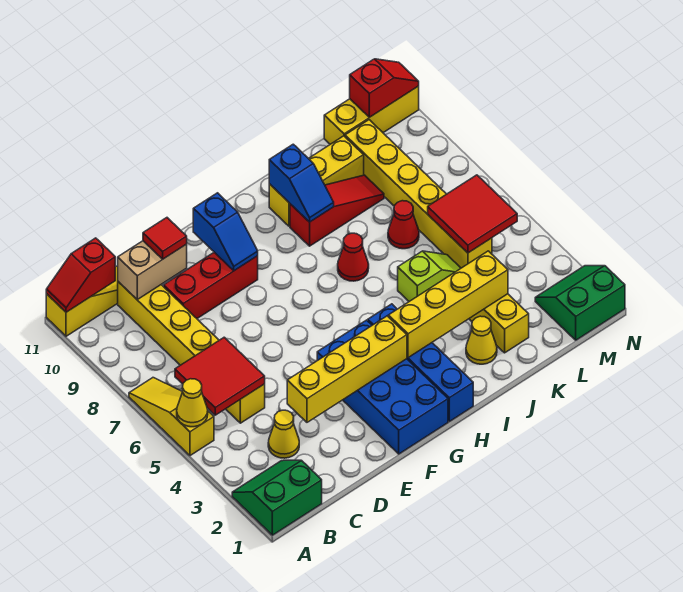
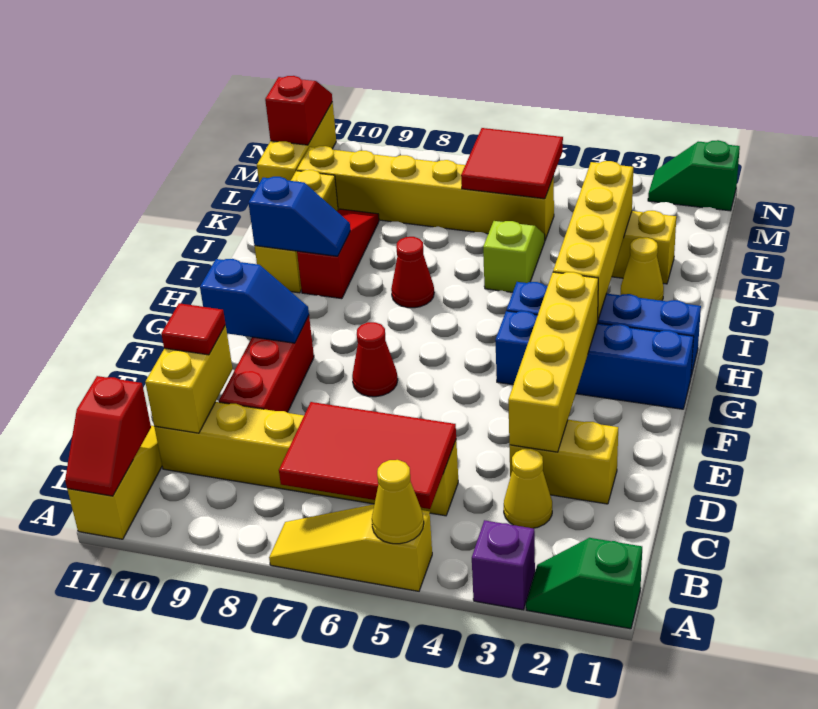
green slope A1:B2 level 1 top 1 -> green slope A1:A2 level 1 top 1
none -> purple brick A3 level 1
red tile B5:C6 level 2 -> red tile B5:C7 level 2
tan brick C10:D10 level 2 -> yellow brick C10:D10 level 2
none -> yellow brick D2:D3 level 1
blue brick F1:G4 level 1 -> blue brick G1:G4 level 1
red cone K7 level 1 -> red cone F7 level 1
green slope M1:N2 level 1 top 1 -> green slope N1:N2 level 1 top 1

